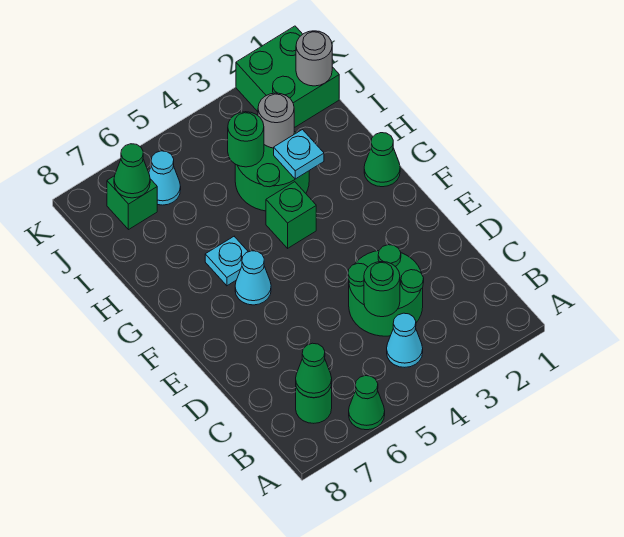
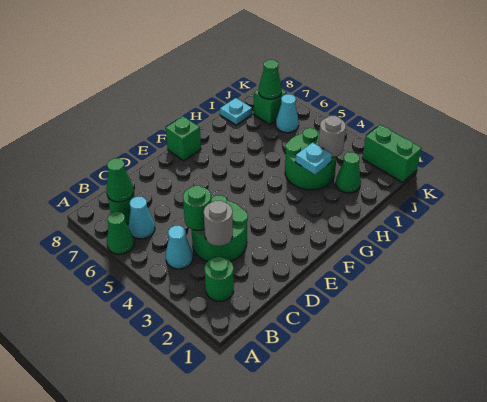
cyan cone F6 level 1 -> cyan cone B6 level 1
green cone G1 level 1 -> green cone I2 level 1
green brick G4 level 1 -> green brick F8 level 1
cyan plate G6 level 1 -> cyan plate I8 level 1
green round brick I4 level 2 -> green round brick B2 level 1
green brick J1:K2 level 1 -> green brick K1:K2 level 1
grey round brick J1 level 2 -> grey round brick C3 level 2

